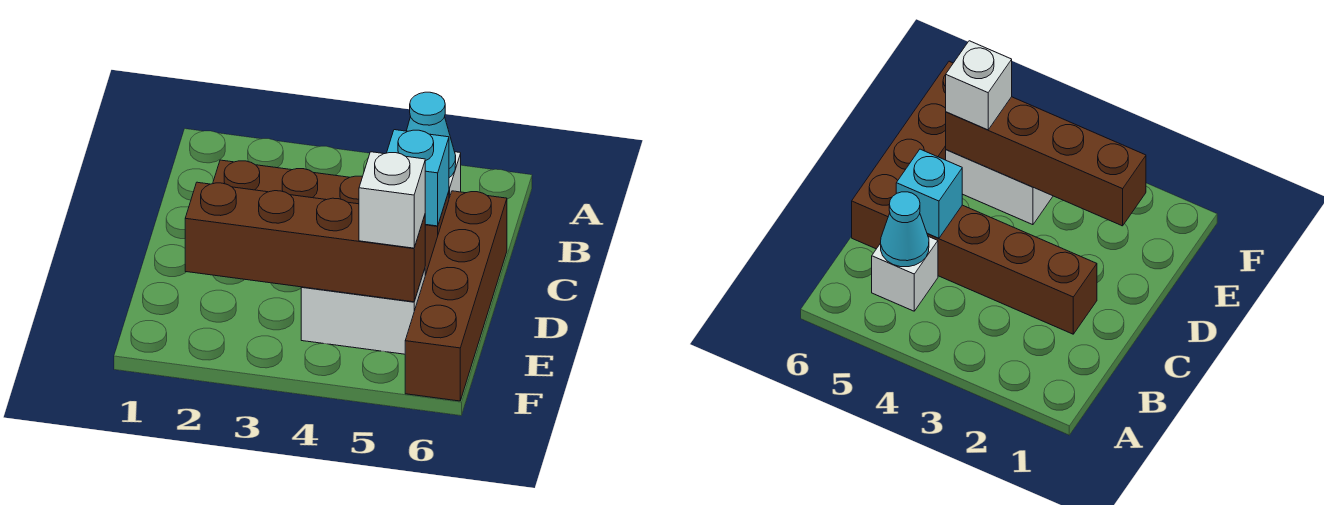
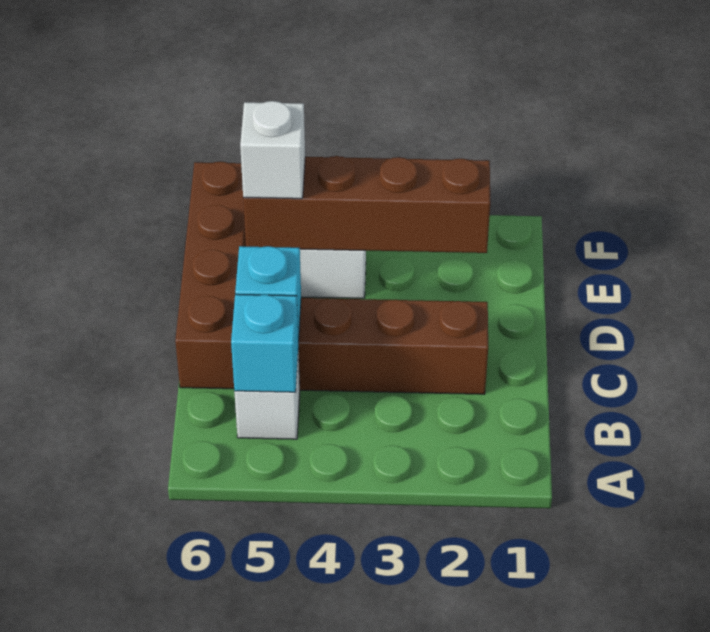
cyan cone B5 level 2 -> cyan brick B5 level 2

